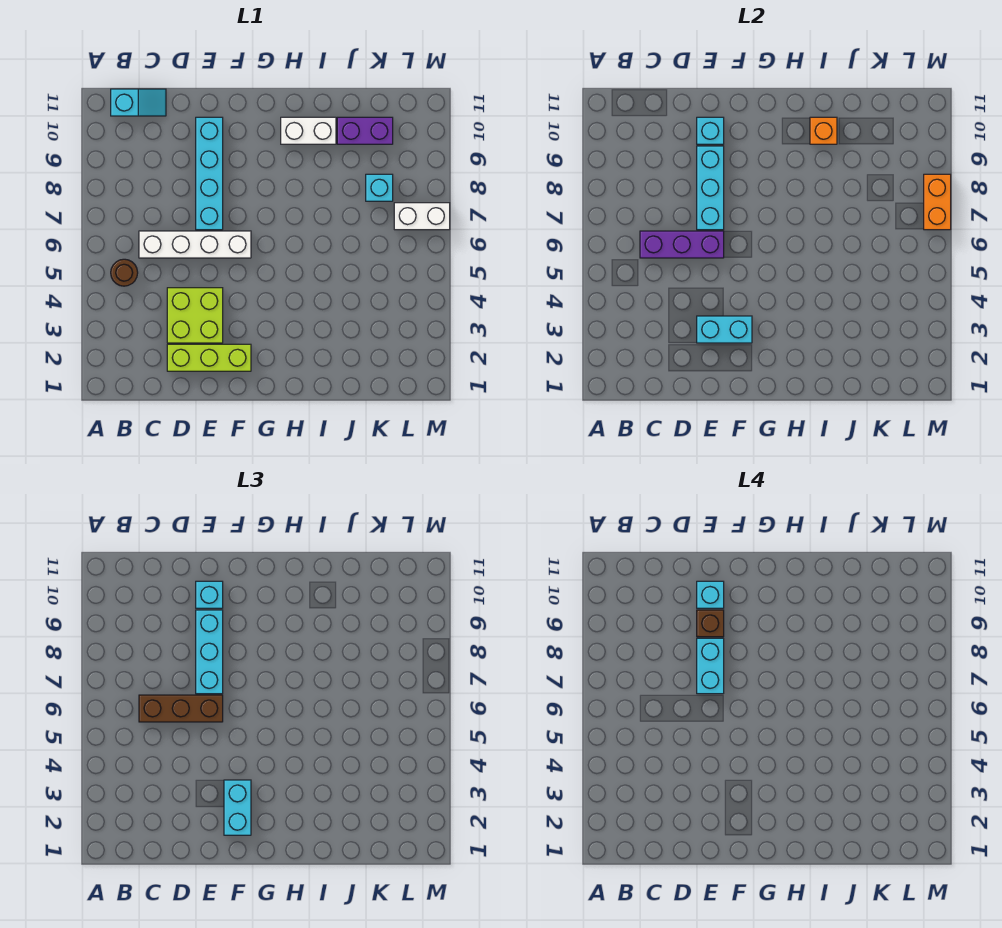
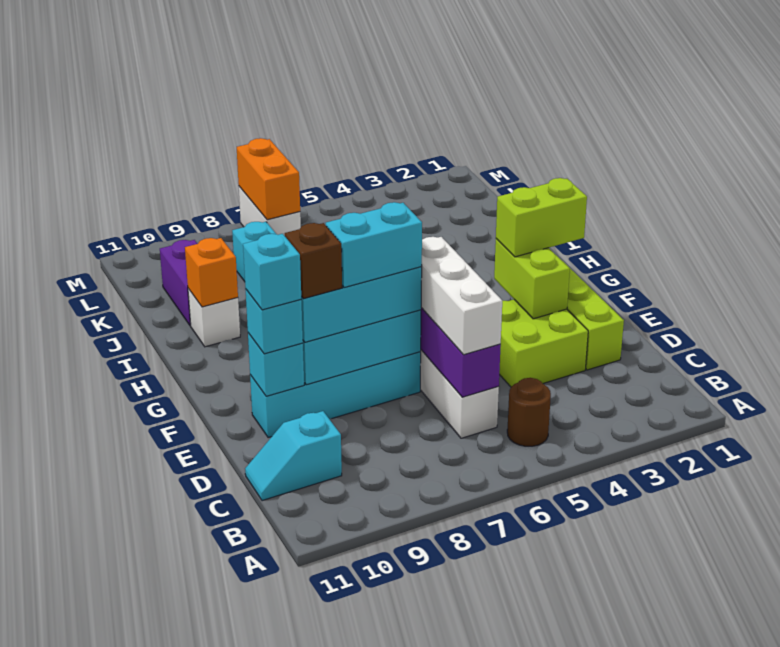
cyan slope B11:C11 level 1 top B -> cyan slope C10:C11 level 1 top 10
brown brick C6:E6 level 3 -> white brick C6:E6 level 3
cyan brick E3:F3 level 2 -> lime brick E3:F3 level 2
cyan brick F2:F3 level 3 -> lime brick F2:F3 level 3
white brick H10:I10 level 1 -> white brick I10 level 1
orange brick M7:M8 level 2 -> orange brick L7:M7 level 2

